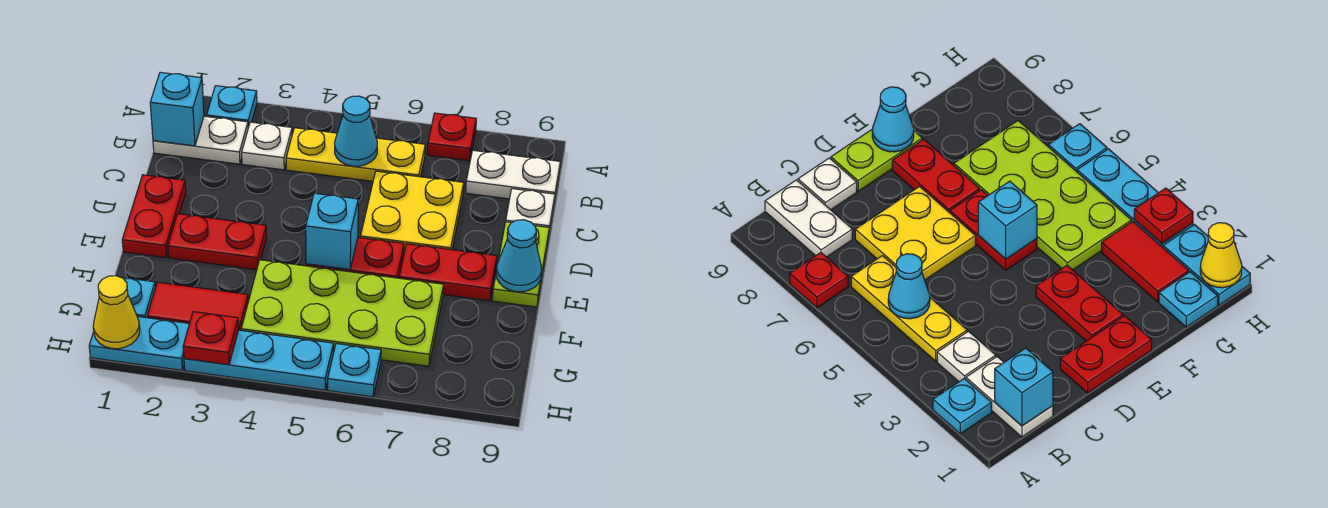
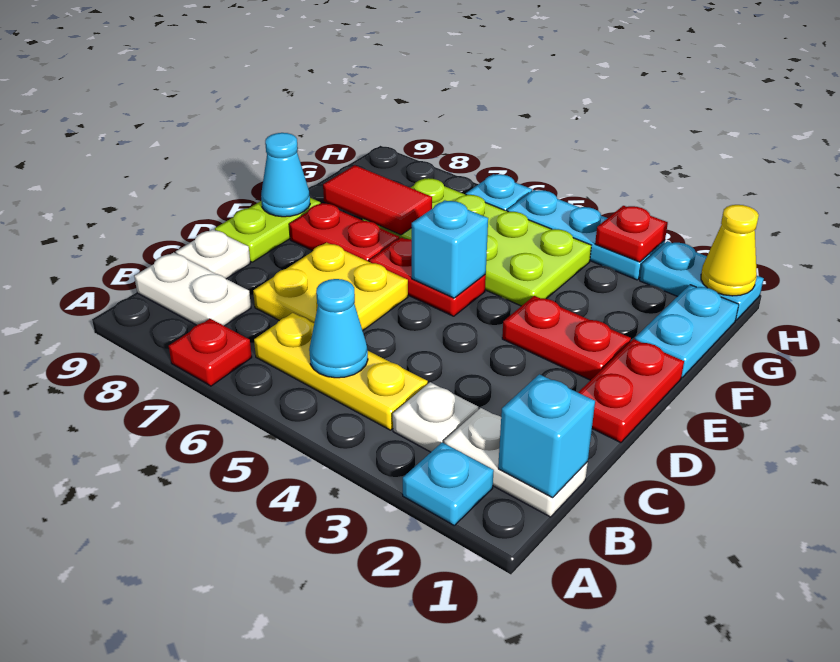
cyan plate G1 level 1 -> cyan plate F1:G1 level 1
red tile G2:G3 level 1 -> red tile F7:F8 level 2

